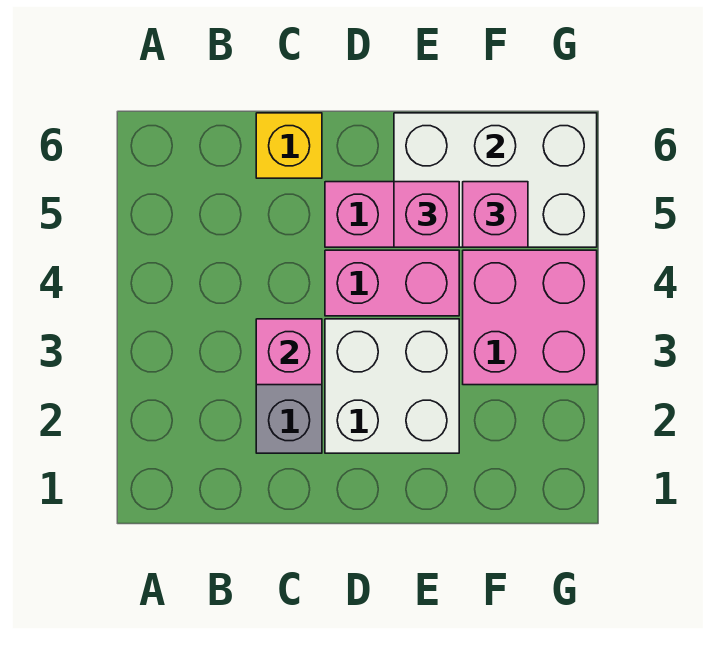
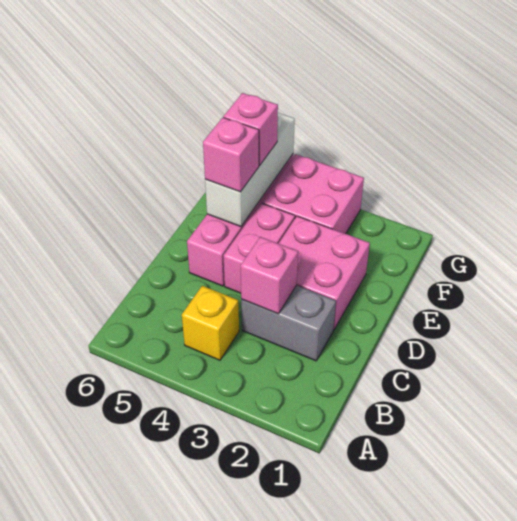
yellow brick C6 level 1 -> yellow brick B4 level 1
white brick D2:E3 level 1 -> pink brick D2:E3 level 1
white brick E5:G6 level 2 -> white brick E5:G5 level 2

